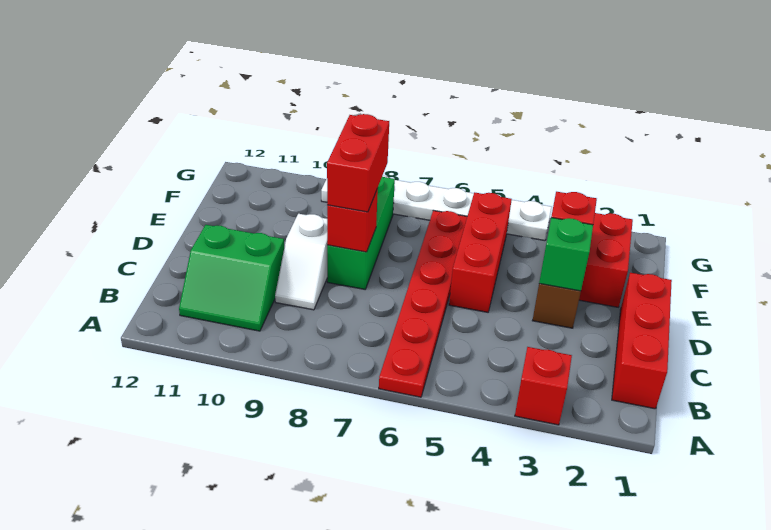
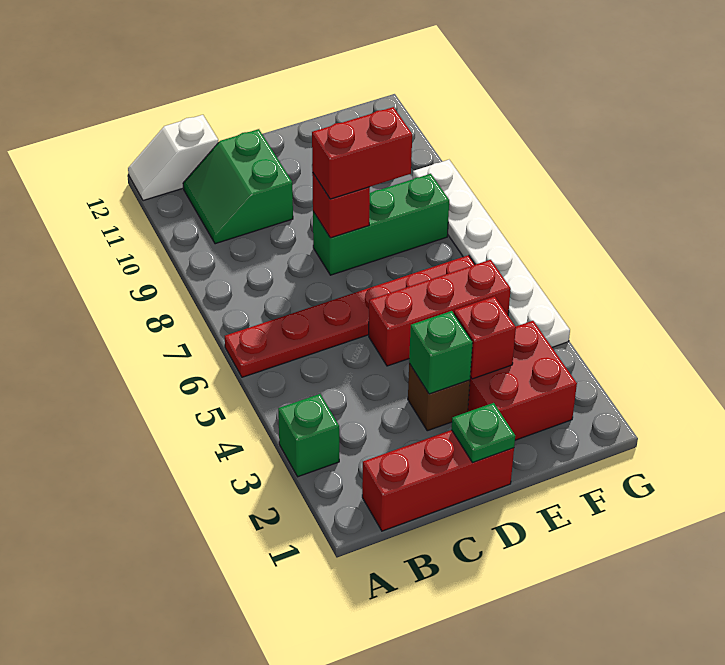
red brick A3 level 1 -> green brick A3 level 1
white slope C9:D9 level 1 top D -> white slope A12:B12 level 1 top B
none -> green plate D1 level 2

